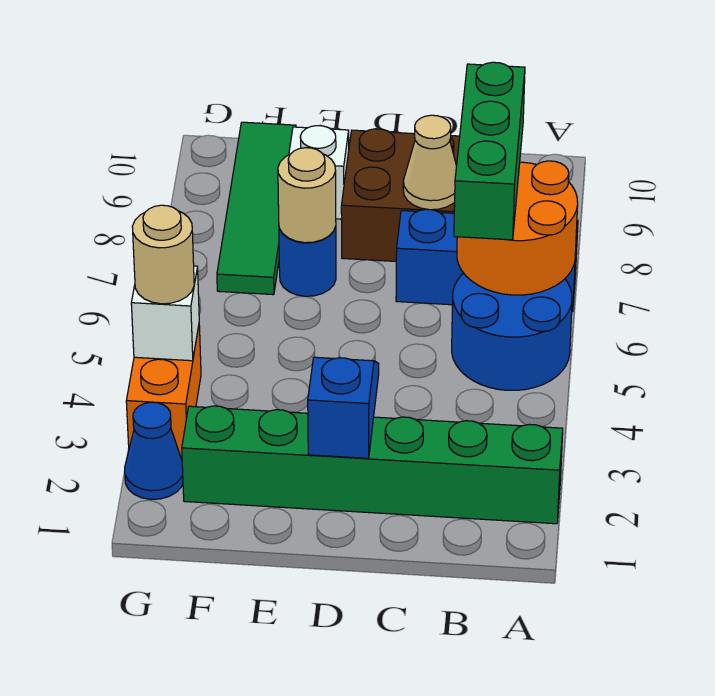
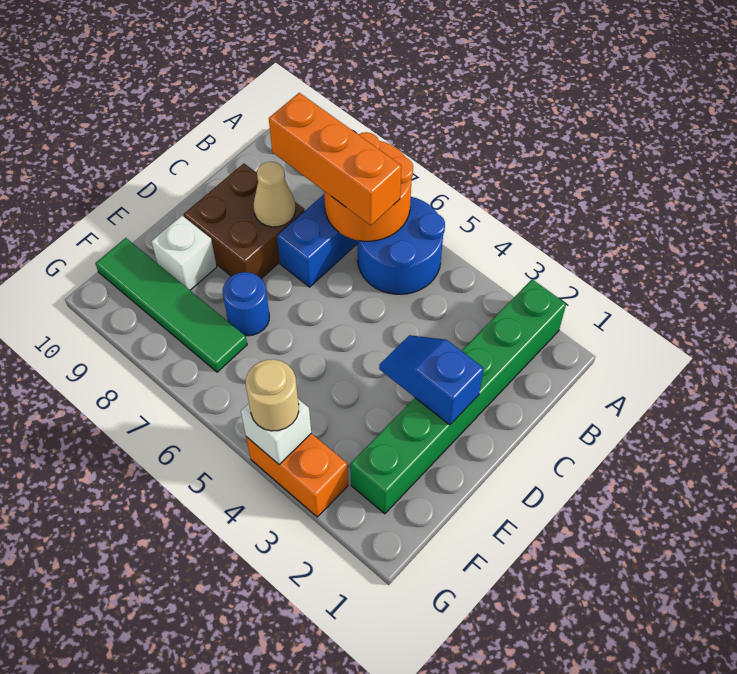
green brick B6:B8 level 3 -> orange brick B6:B8 level 3
tan round brick E7 level 2 -> none
blue cone G2 level 1 -> none

